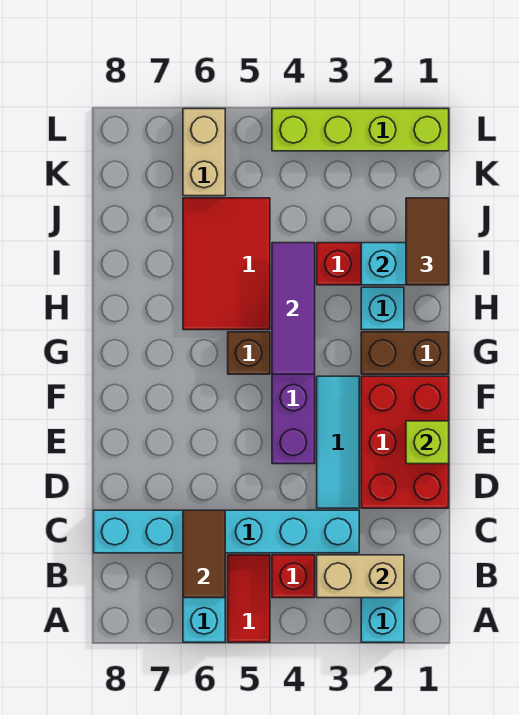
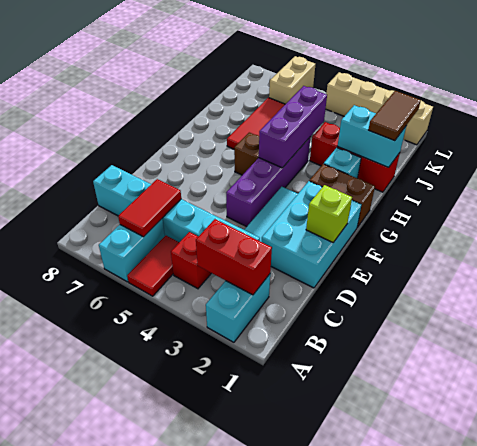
tan brick B2:B3 level 2 -> red brick B2:B3 level 2
brown tile B6:C6 level 2 -> red tile B6:C6 level 2
red brick D1:F2 level 1 -> cyan brick D1:F2 level 1
purple tile G4:I4 level 2 -> purple brick G4:I4 level 2
lime brick L1:L4 level 1 -> tan brick L1:L4 level 1

